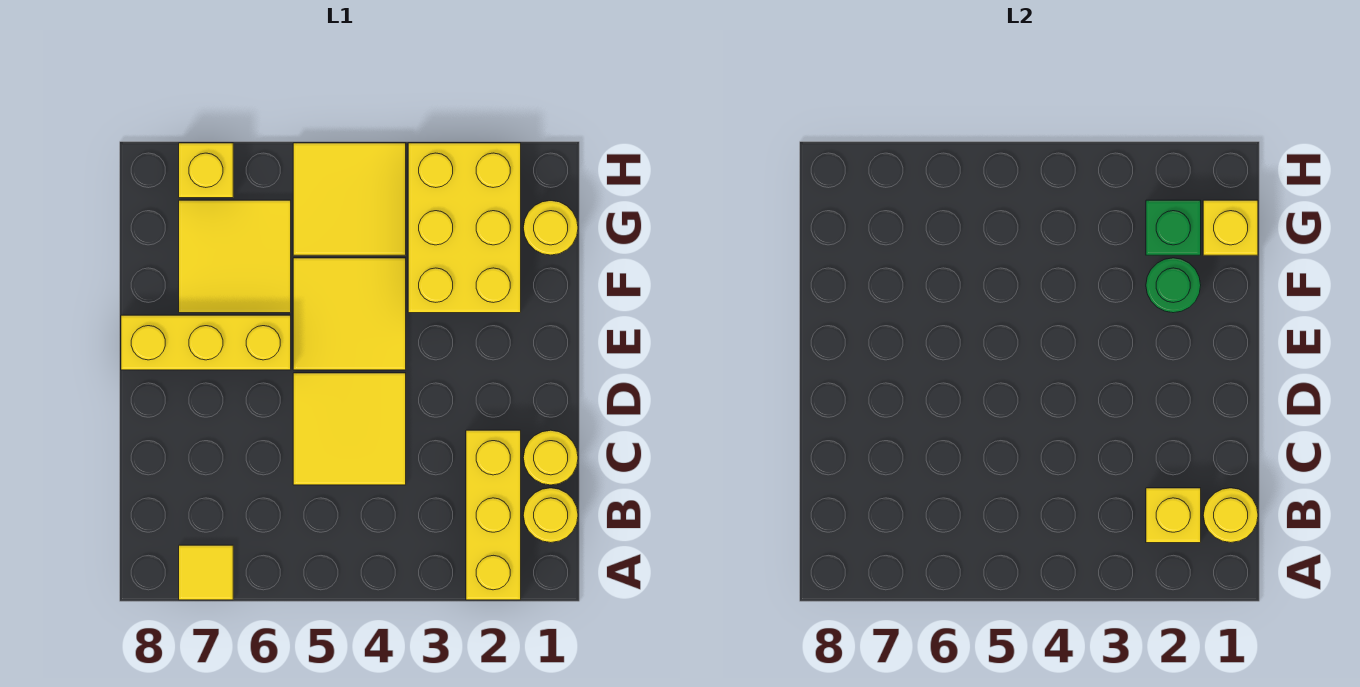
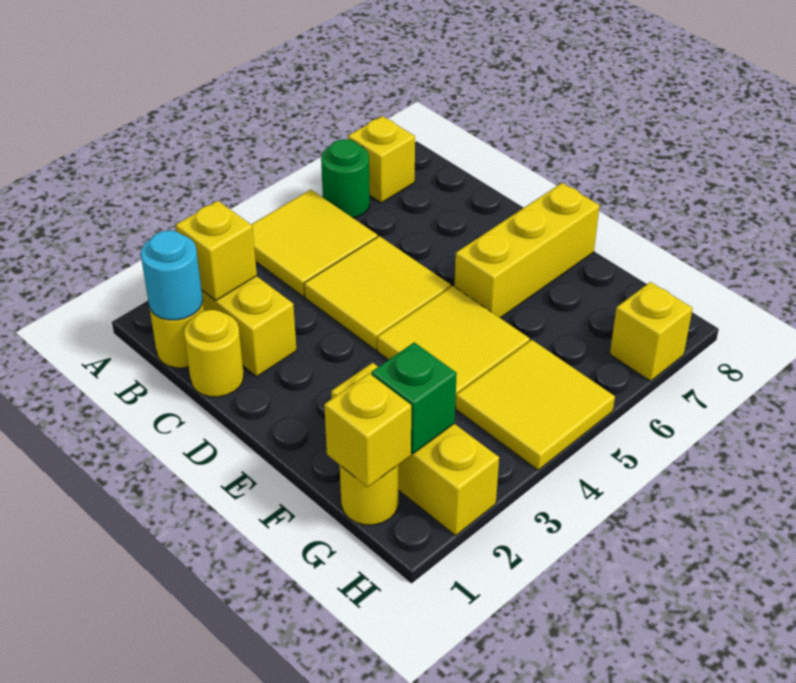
yellow tile A7 level 1 -> yellow brick A7 level 1
yellow round brick B1 level 2 -> cyan round brick B1 level 2
yellow brick F2:H3 level 1 -> yellow brick F2:H2 level 1
green round brick F2 level 2 -> green round brick A6 level 1
yellow tile F6:G7 level 1 -> yellow tile A4:B5 level 1

